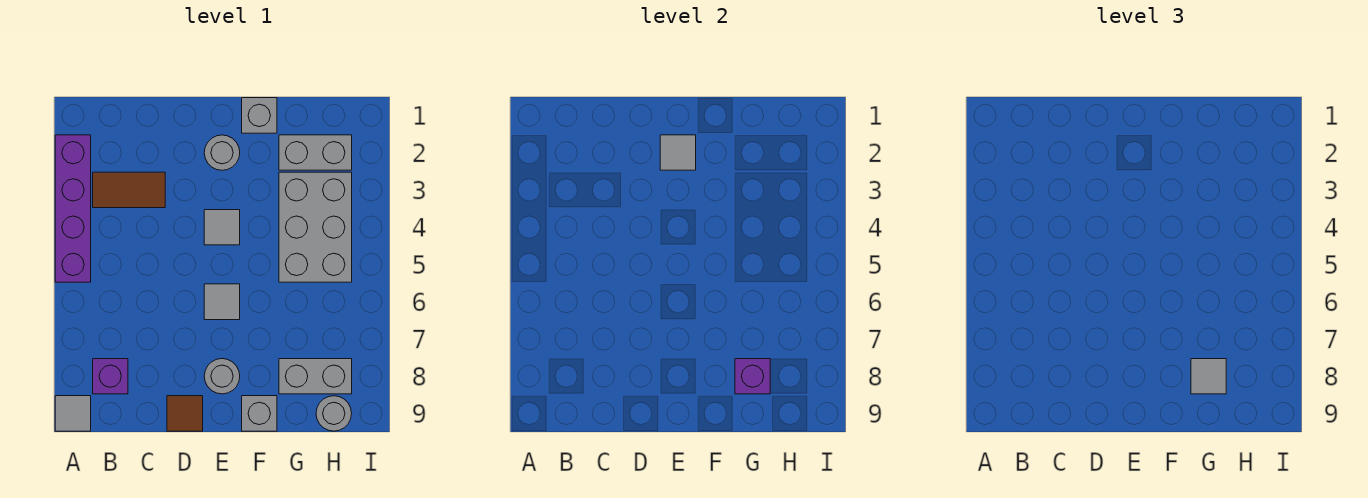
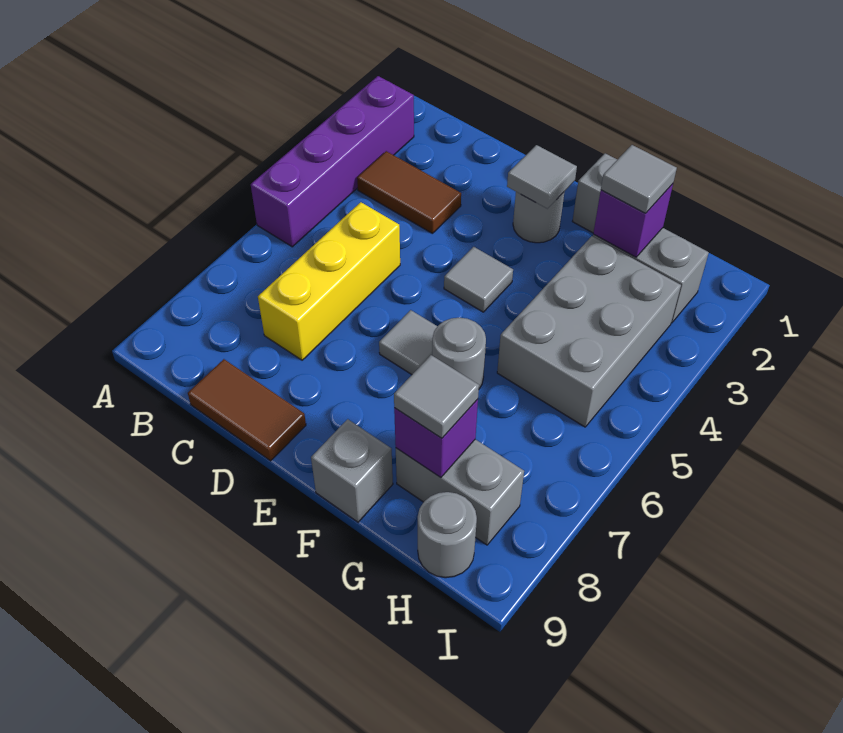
grey tile A9 level 1 -> grey tile G2 level 3
purple brick B8 level 1 -> purple brick G2 level 2
none -> yellow brick C5:C7 level 1
brown tile D9 level 1 -> brown tile C9:D9 level 1
grey round brick E8 level 1 -> grey round brick F6 level 1

